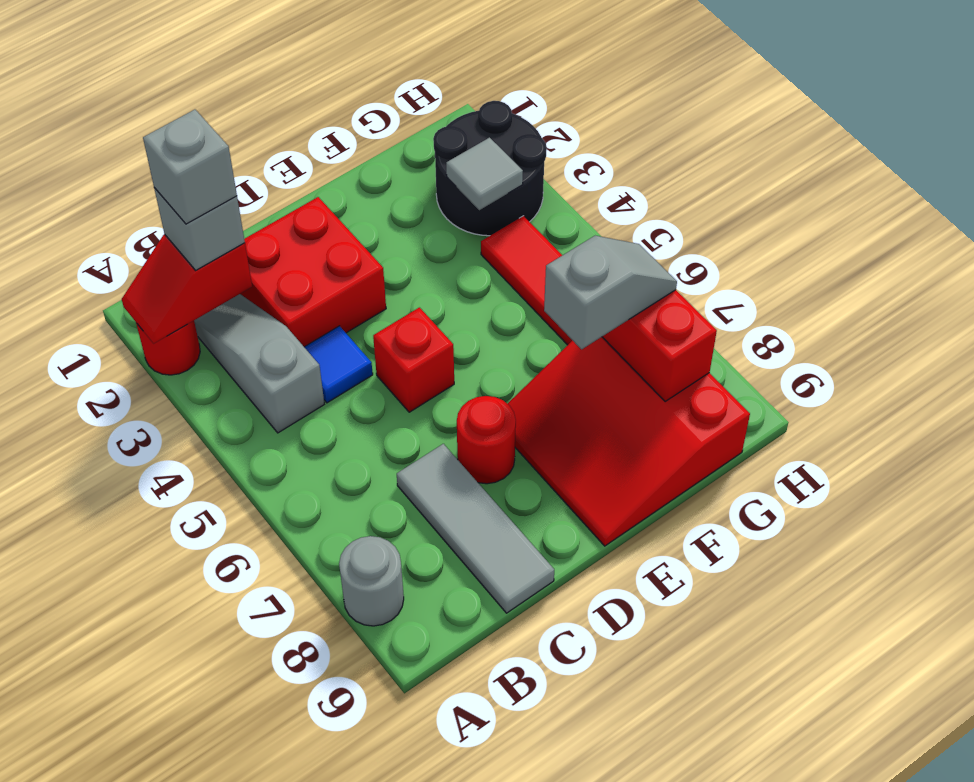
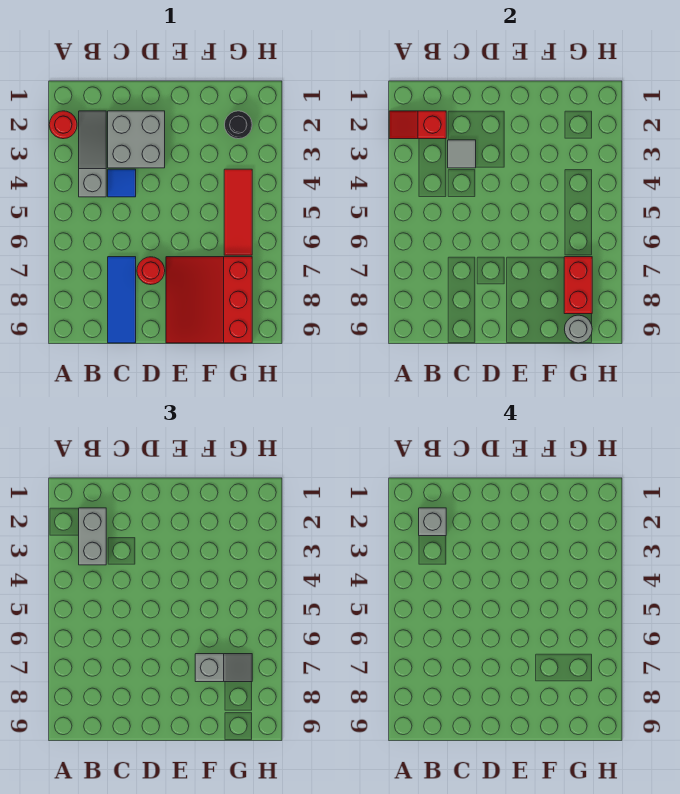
grey round brick A8 level 1 -> grey round brick G9 level 2
grey brick B2 level 3 -> grey brick B2:B3 level 3
red brick C2:D3 level 1 -> grey brick C2:D3 level 1
grey tile C7:C9 level 1 -> blue tile C7:C9 level 1
red brick D5 level 1 -> none
black round brick G2:H3 level 1 -> black round brick G2 level 1
grey tile G3 level 2 -> grey tile C3 level 2

